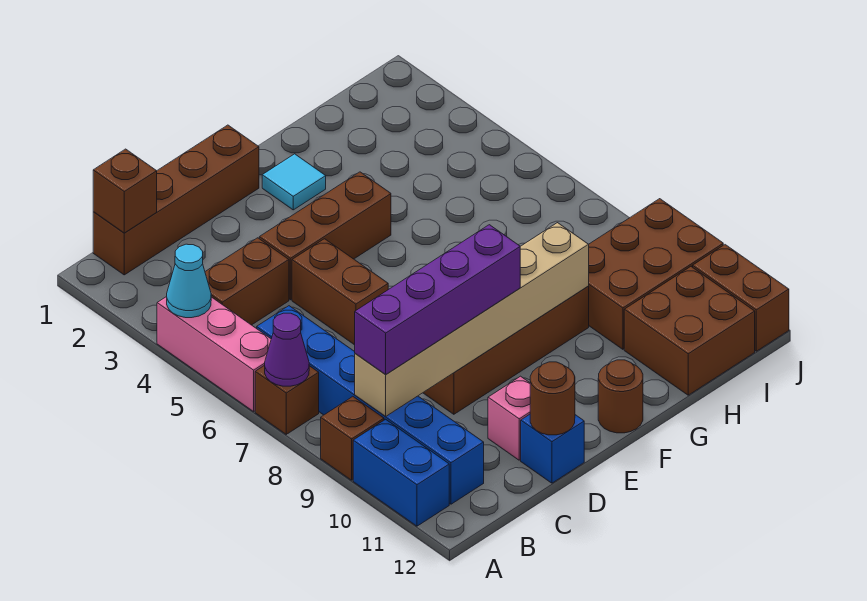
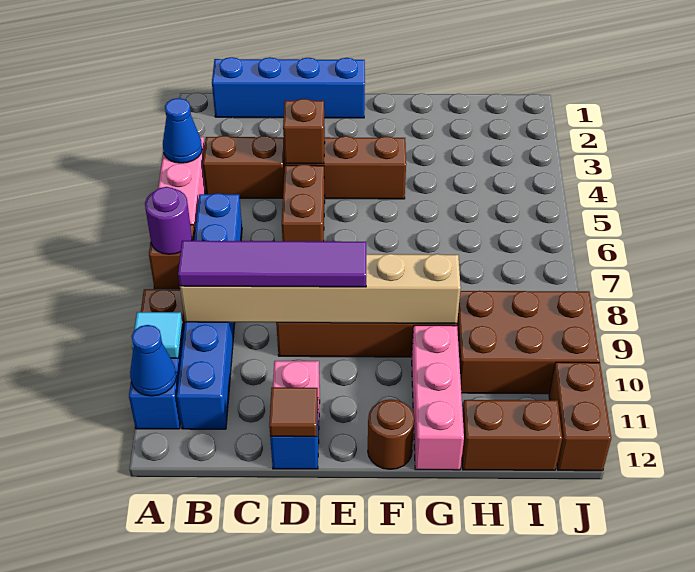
cyan cone A4 level 2 -> blue cone A4 level 2
purple cone A7 level 2 -> purple round brick A7 level 2
none -> blue cone A11 level 2
brown brick B1:E1 level 1 -> blue brick B1:E1 level 1
brown brick B1 level 2 -> brown brick D4 level 2
purple brick B9:E9 level 3 -> purple tile B9:E9 level 3
brown round brick D12 level 2 -> brown tile D12 level 2
cyan tile F2 level 1 -> cyan tile A10 level 2
none -> pink brick G10:G12 level 1
brown brick H11:I12 level 1 -> brown brick H12:I12 level 1

